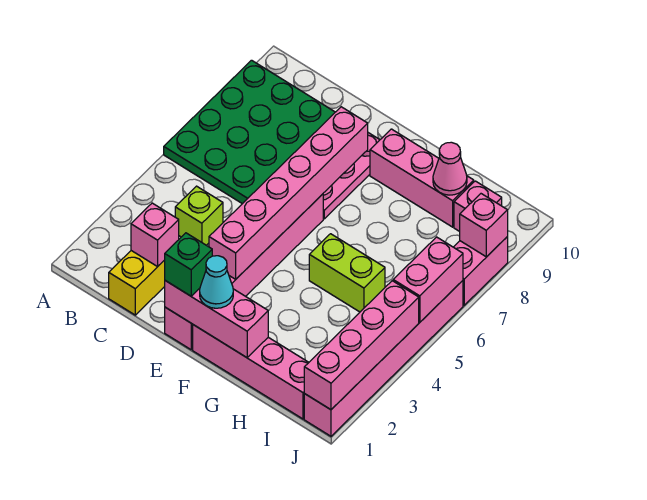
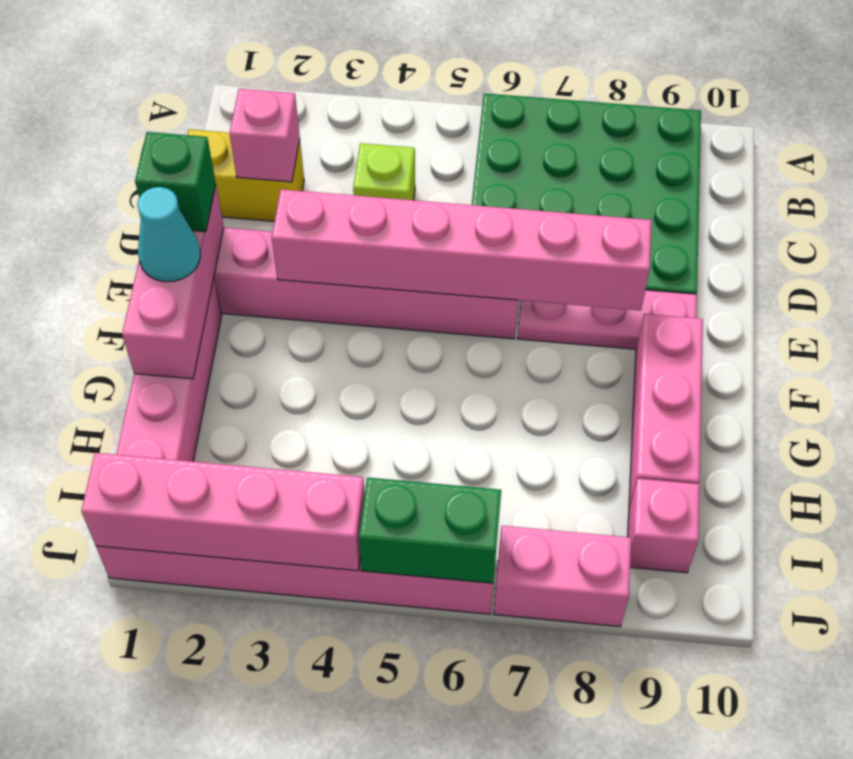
lime brick G5:H5 level 1 -> none
pink cone H9 level 2 -> none
pink brick J5:J6 level 2 -> green brick J5:J6 level 2
pink brick J8 level 2 -> none

